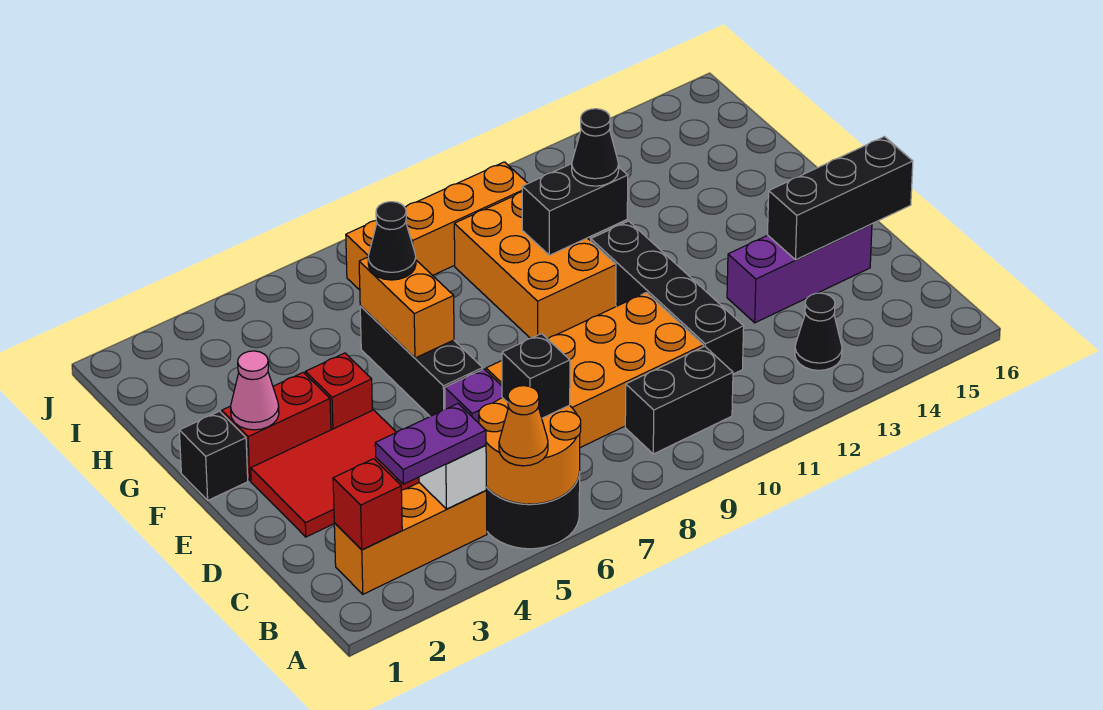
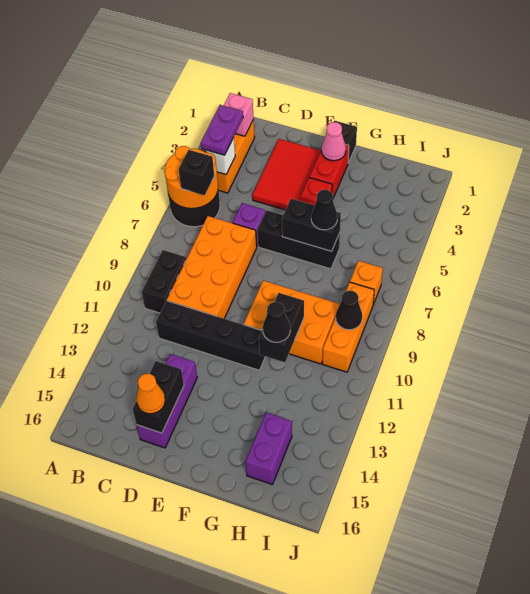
orange cone A5 level 3 -> orange cone D15 level 3
red brick B2 level 2 -> pink brick B2 level 2
black cone B13 level 1 -> black cone I9 level 2
black brick D14:D16 level 2 -> black brick D14:D15 level 2
orange brick F6:G6 level 2 -> black brick F6:G6 level 2
none -> purple brick H14:H15 level 1

